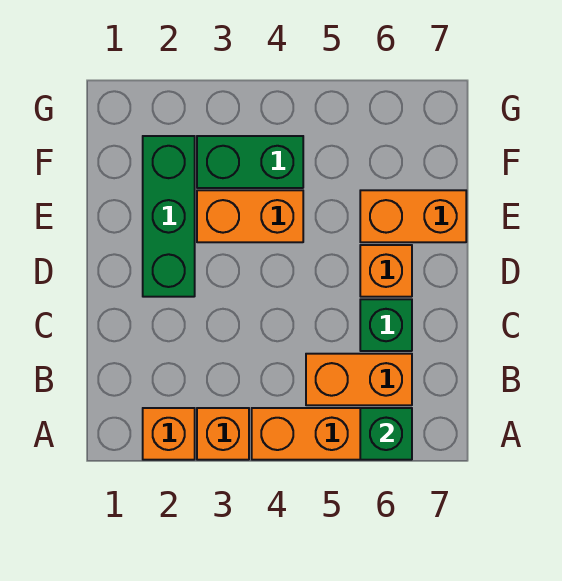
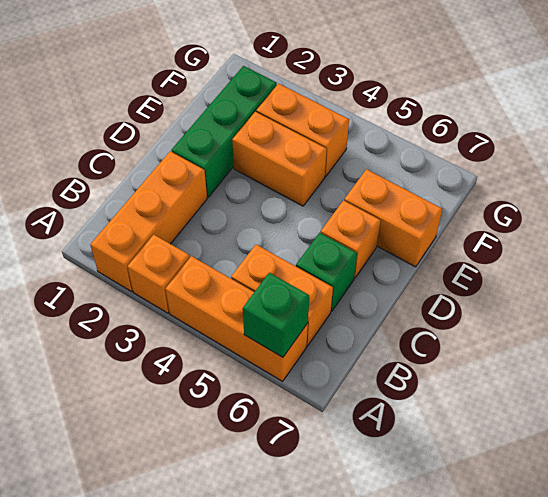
orange brick A2 level 1 -> orange brick A2:C2 level 1
green brick F3:F4 level 1 -> orange brick F3:F4 level 1

